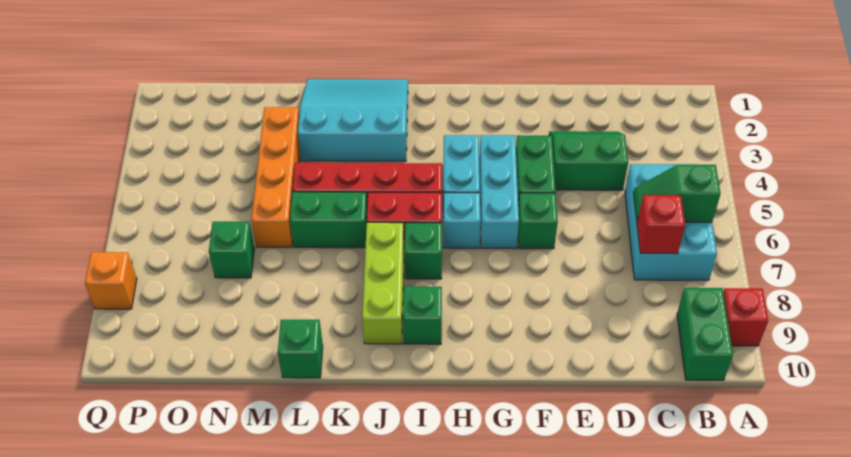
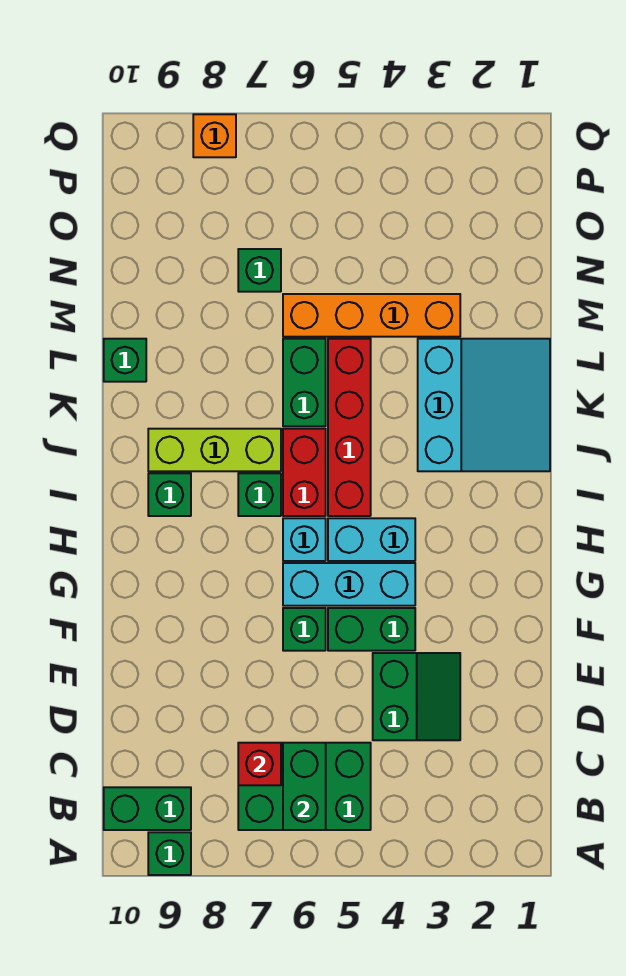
red brick A9 level 1 -> green brick A9 level 1
cyan brick B5:C7 level 1 -> green brick B5:C7 level 1
green slope B6:C6 level 2 top B -> green brick B6:C6 level 2

